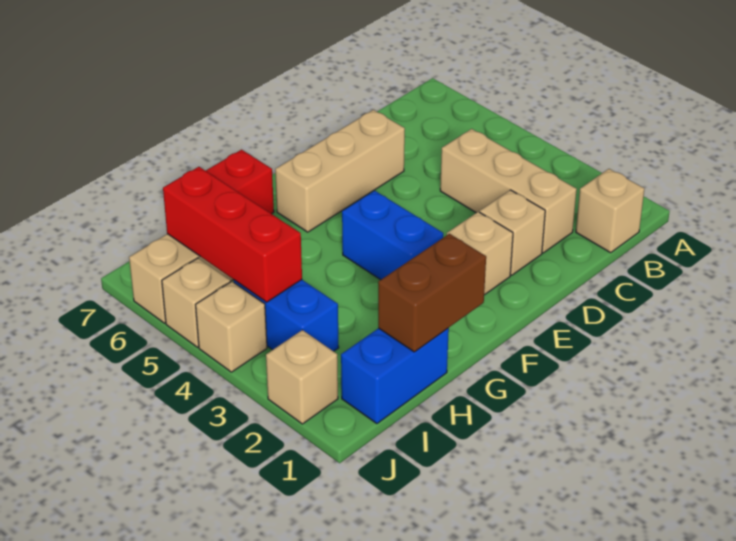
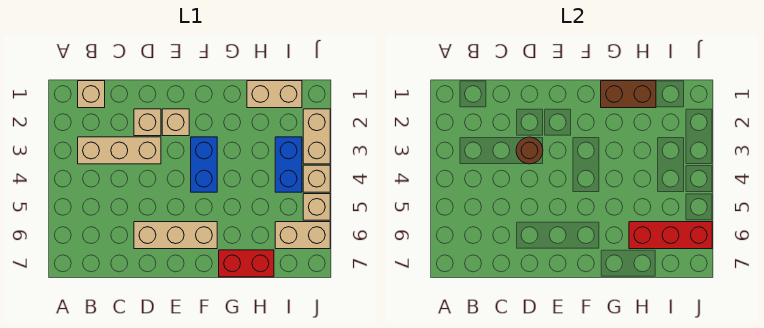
tan brick C2:C4 level 1 -> tan brick B3:D3 level 1
none -> brown round brick D3 level 2
blue brick H1:I1 level 1 -> tan brick H1:I1 level 1
red brick I4:I6 level 2 -> red brick H6:J6 level 2
tan brick J2 level 1 -> tan brick J2:J3 level 1

